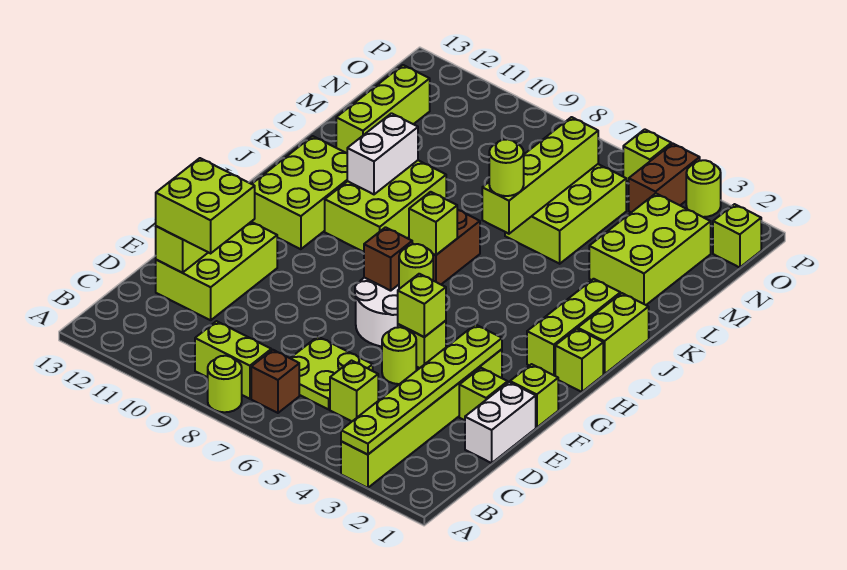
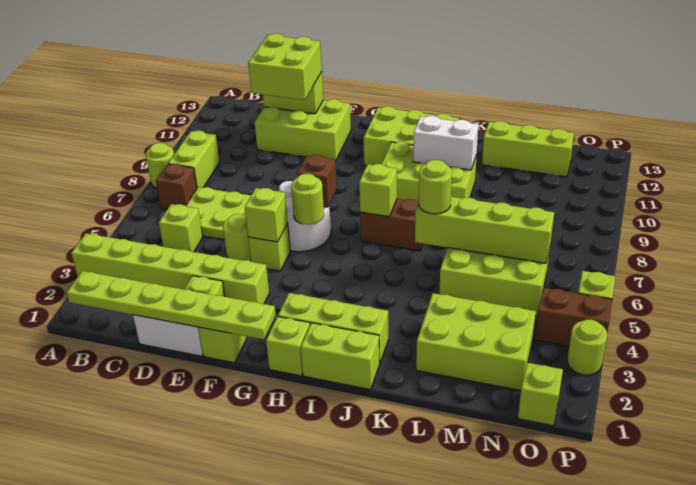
lime plate A3:F3 level 2 -> lime plate B1:G1 level 2

